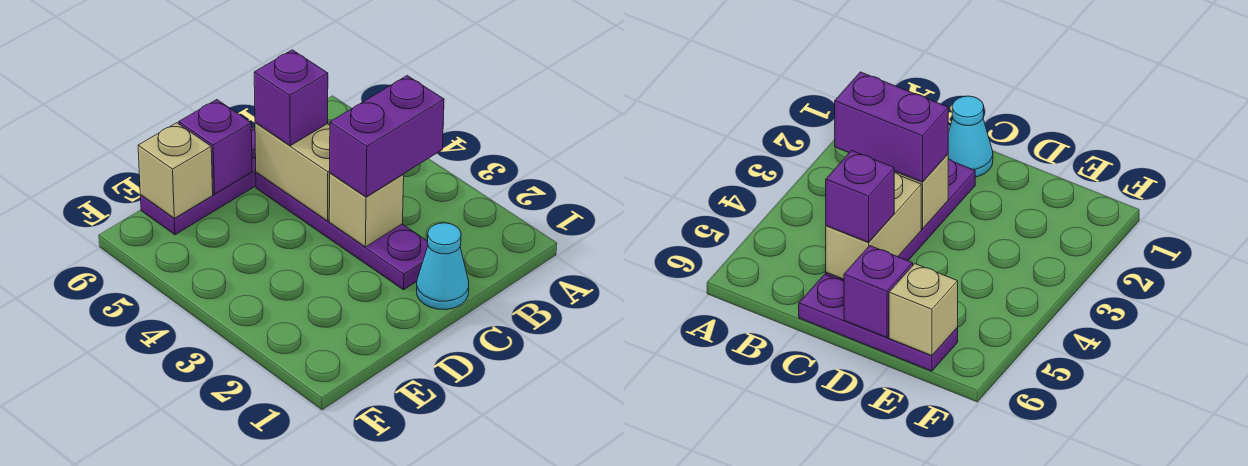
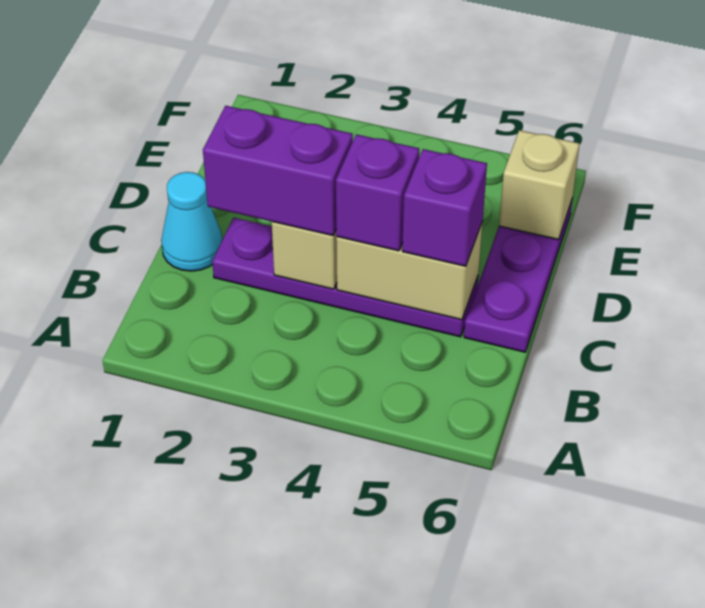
purple brick B3:C3 level 3 -> purple brick C2:C3 level 3
purple brick D6 level 2 -> purple brick C4 level 3

